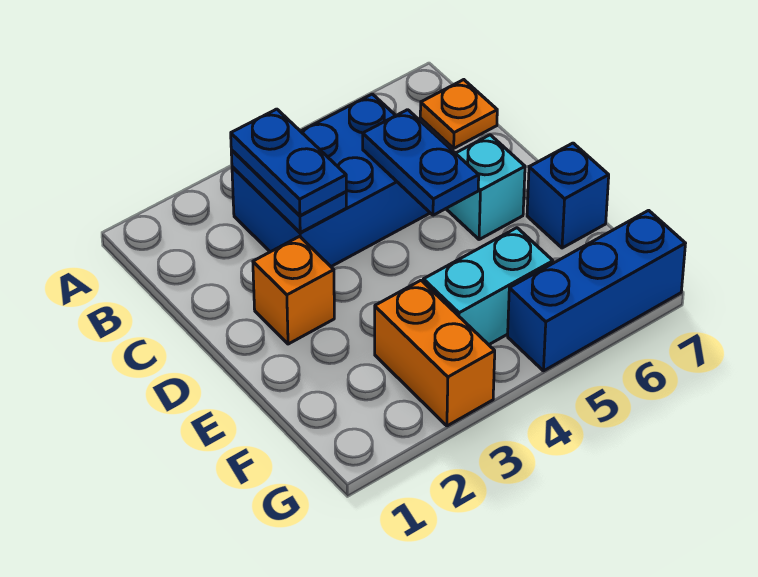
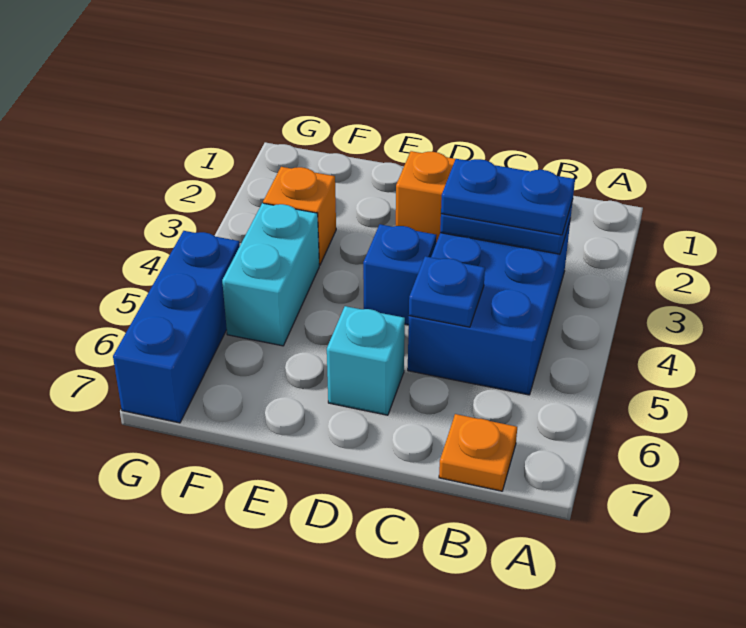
blue plate C5:D5 level 2 -> blue plate C5 level 2
blue brick E7 level 1 -> blue brick D4 level 1
orange brick F3:G3 level 1 -> orange brick F3 level 1

